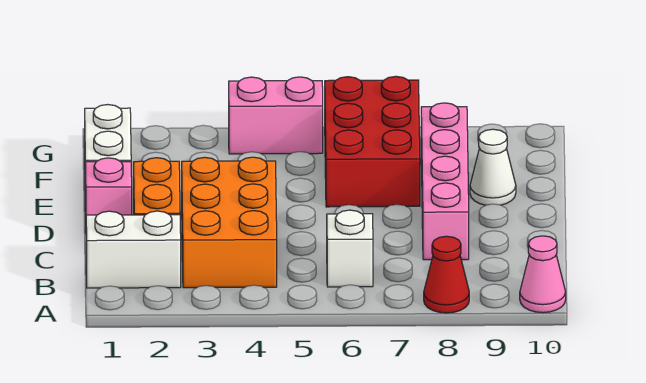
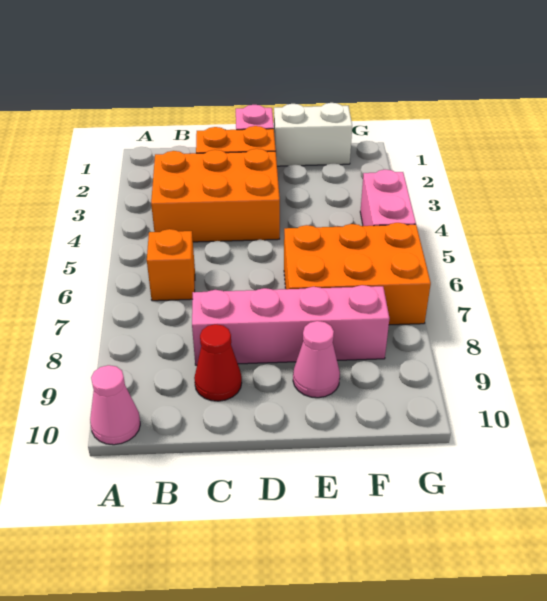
red cone A8 level 1 -> red cone C9 level 1
white brick B1:B2 level 1 -> none
white brick B6 level 1 -> orange brick B6 level 1
red brick E6:G7 level 1 -> orange brick E6:G7 level 1
white cone E9 level 1 -> pink cone E9 level 1

